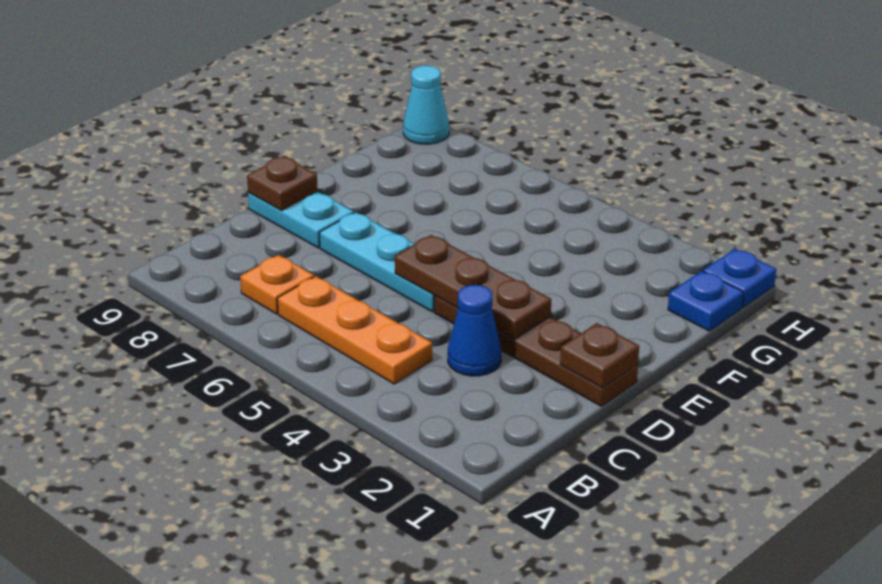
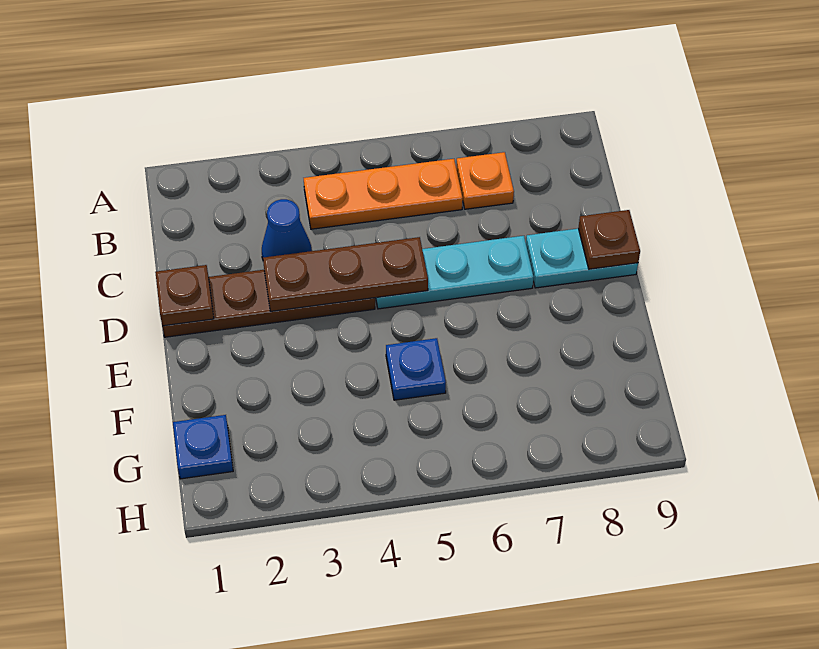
blue plate H1 level 1 -> blue plate F5 level 1
cyan cone H9 level 1 -> none

